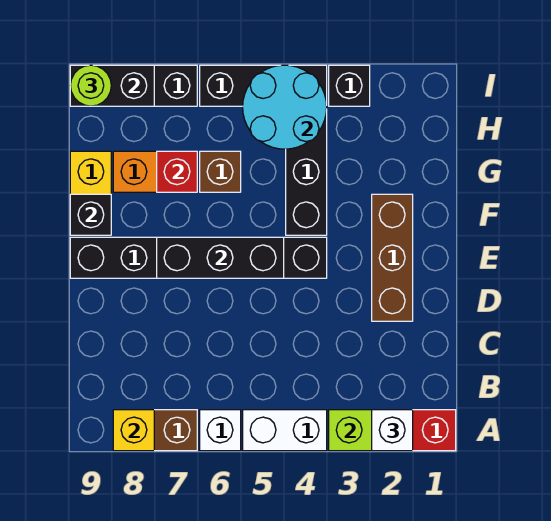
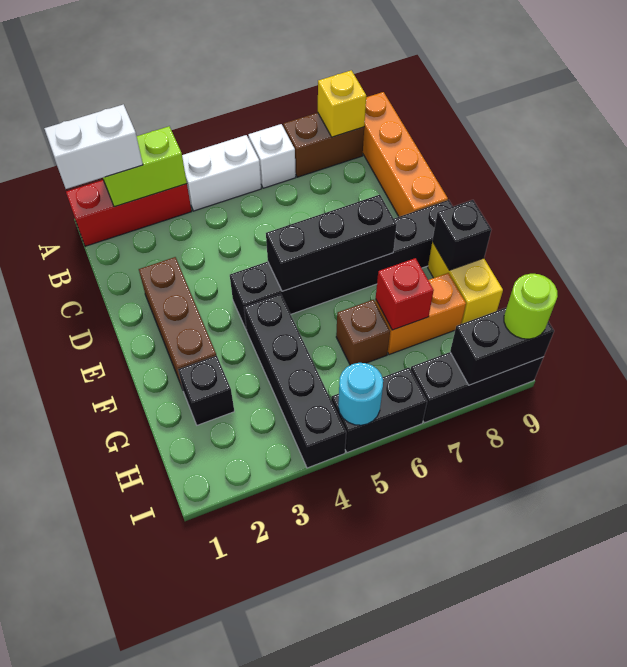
white brick A2 level 3 -> white brick A1:A2 level 3
none -> orange brick A9:D9 level 1
cyan round brick H4:I5 level 2 -> cyan round brick I5 level 2
black brick I3 level 1 -> black brick G2 level 1

